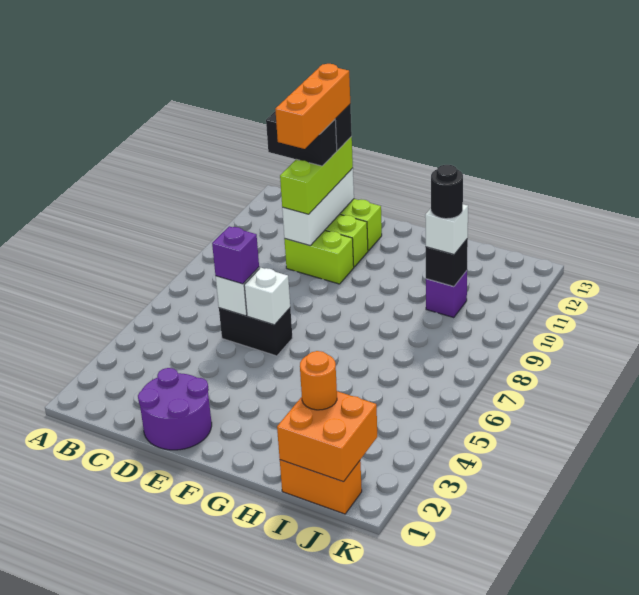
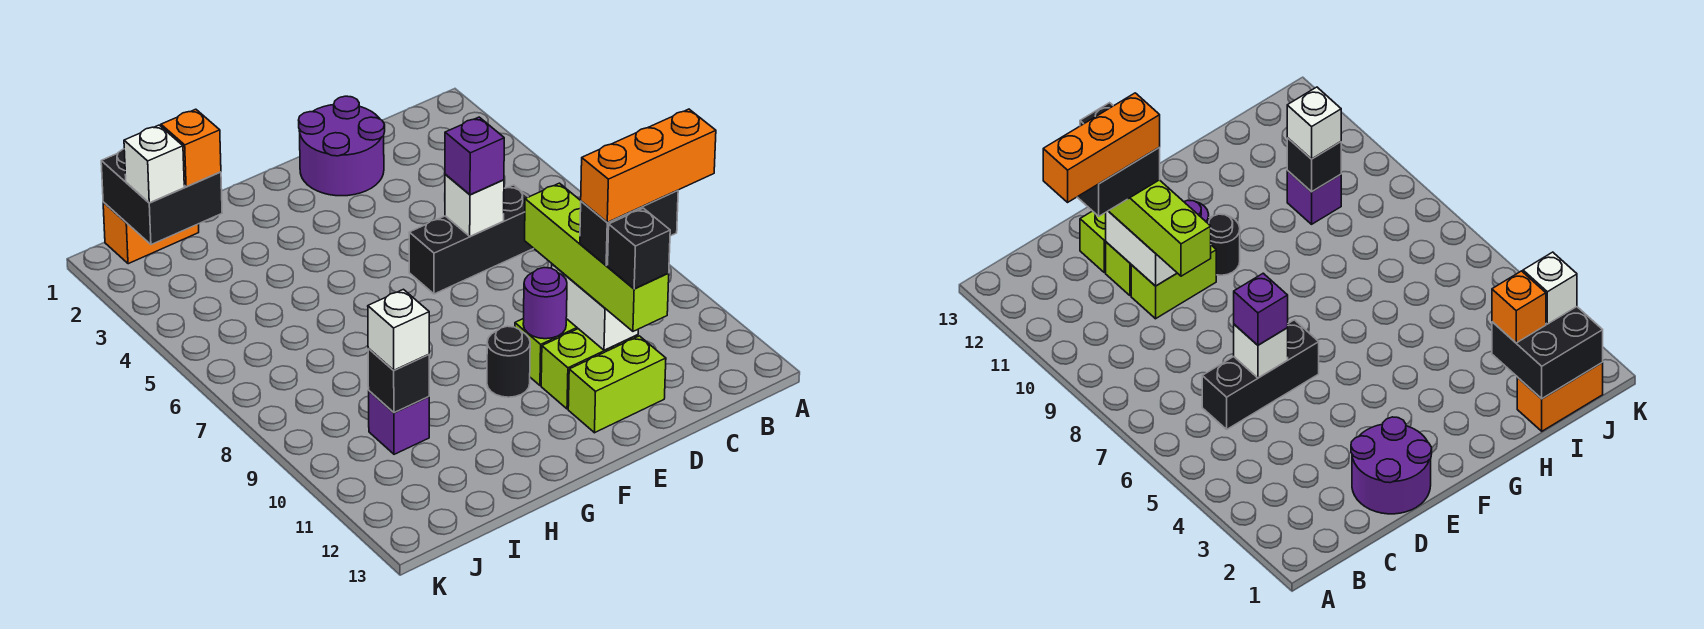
black brick D6:E6 level 1 -> black brick C6:E6 level 1
white brick D10:D12 level 2 -> white brick D10:D11 level 2
lime brick D10:D12 level 3 -> lime brick D9:D12 level 3
orange brick D10:D12 level 5 -> orange brick B11:D11 level 5
white brick E6 level 2 -> white brick J2 level 3
none -> purple round brick E10 level 2
orange brick I1:J2 level 2 -> black brick I1:J2 level 2
orange round brick I2 level 3 -> orange brick I2 level 3
black round brick I10 level 4 -> black round brick F10 level 1

